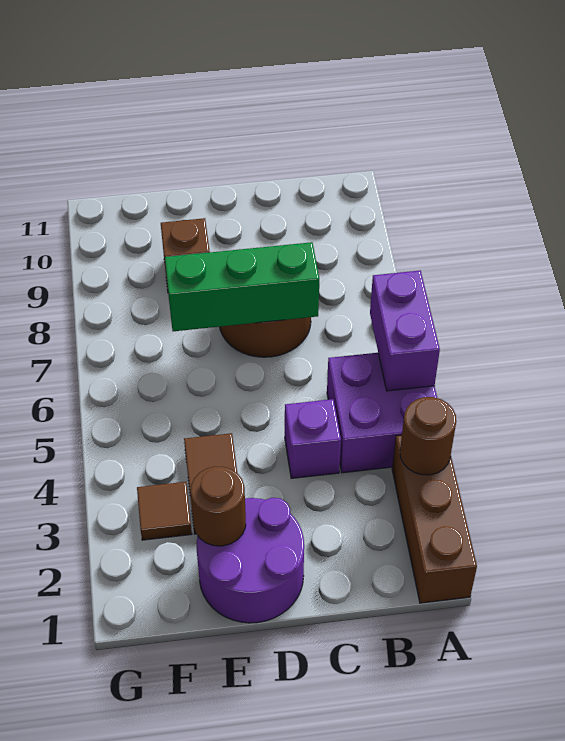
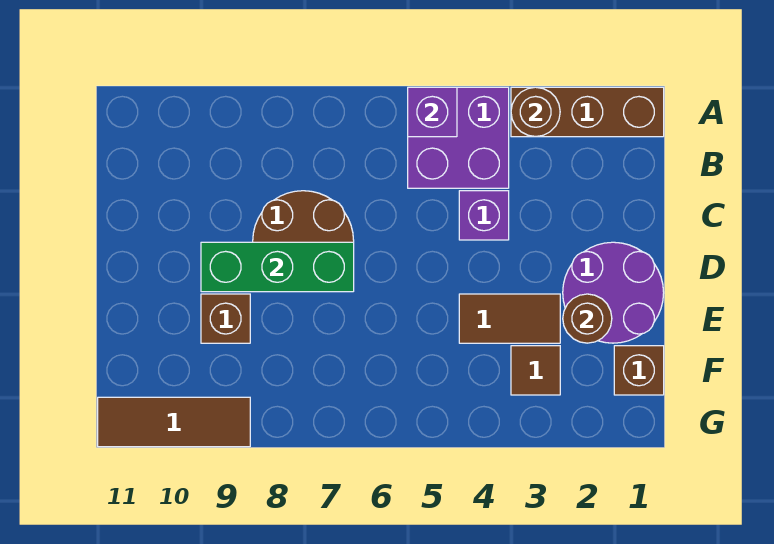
purple brick A5:A6 level 2 -> purple brick A5 level 2
green brick C7:E7 level 2 -> green brick D7:D9 level 2
none -> brown brick F1 level 1
none -> brown tile G9:G11 level 1

